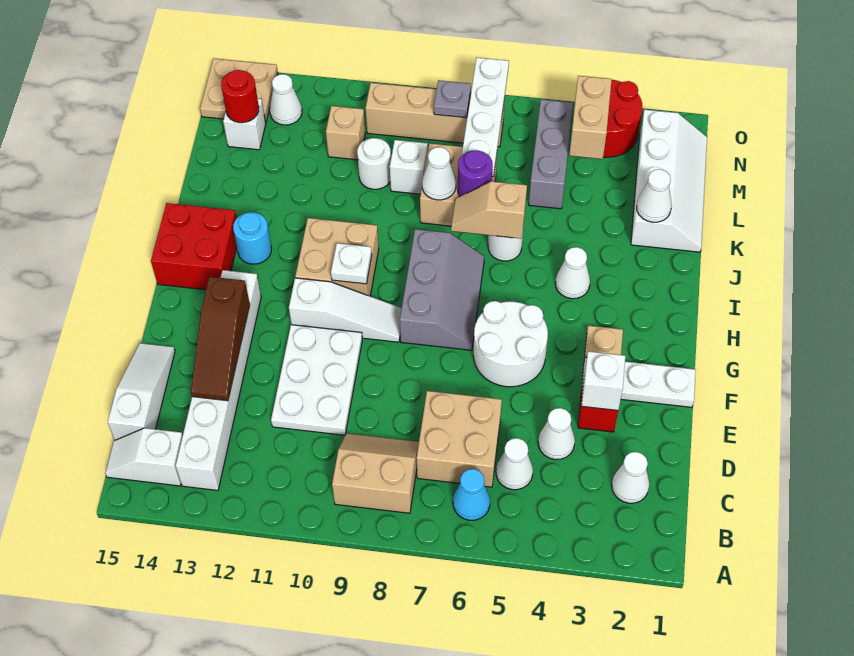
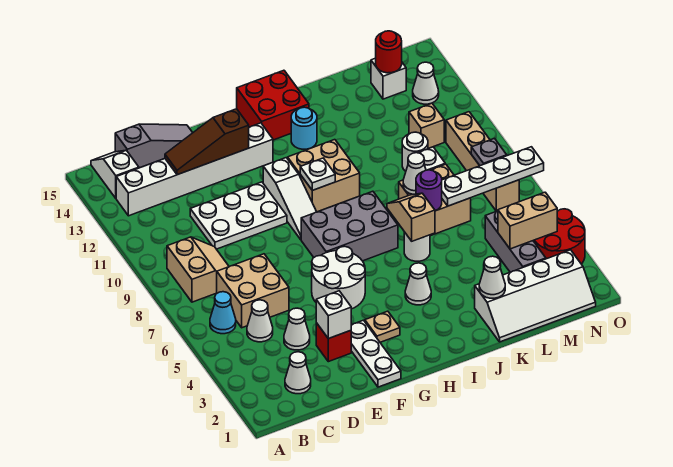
white slope C15:E15 level 1 top C -> grey slope C15:E15 level 1 top C
grey slope G7:I8 level 1 top 8 -> grey brick G7:I8 level 1
grey brick L5:N5 level 1 -> grey brick M3:M5 level 1
tan plate N14:O15 level 1 -> none

